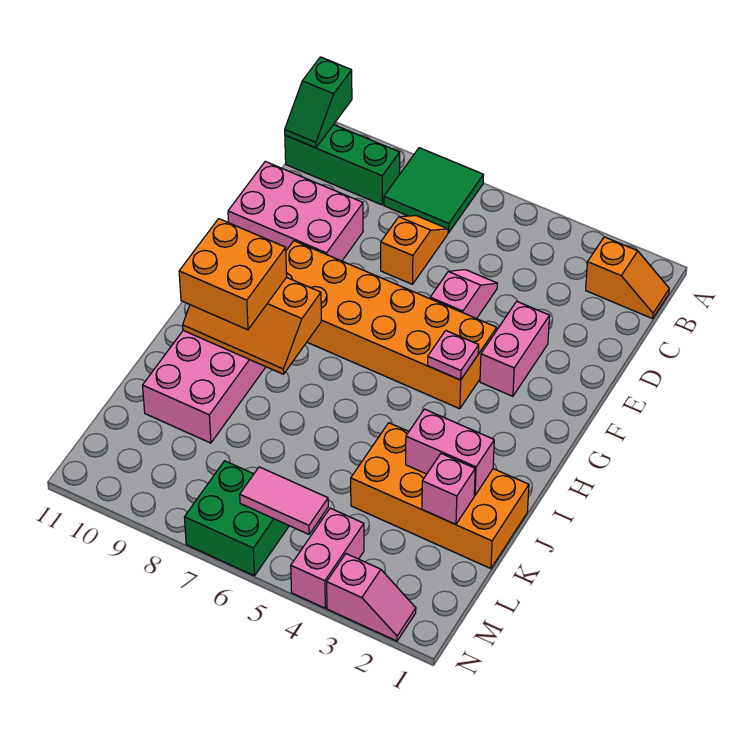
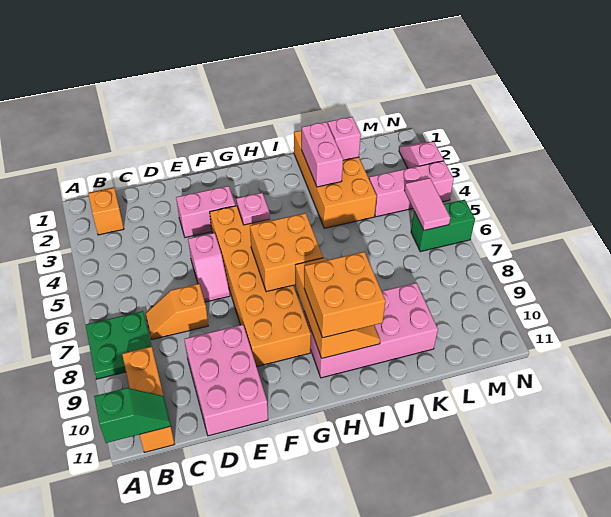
green tile A7:B8 level 1 -> green plate A7:B8 level 1
green brick B9:B11 level 1 -> orange brick B9:B11 level 1
pink slope D5:E5 level 1 top E -> pink slope E5:E6 level 1 top 5
none -> orange brick G6:H7 level 2
pink brick M4:N4 level 1 -> pink brick L4:N4 level 1
green brick M6:N7 level 1 -> green brick M6:N6 level 1

